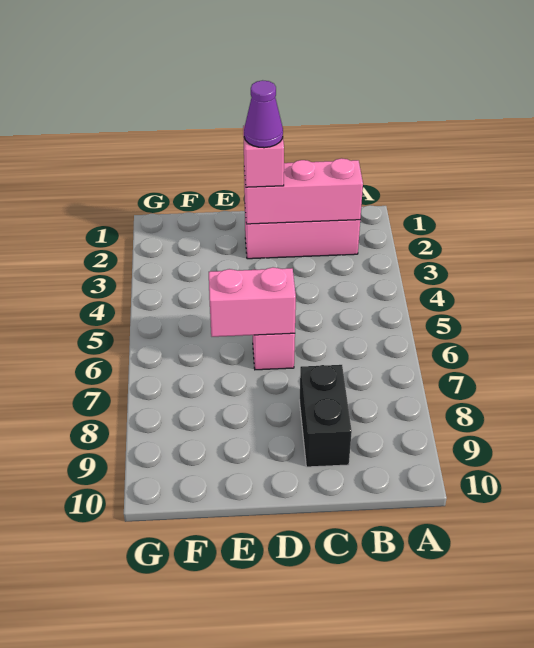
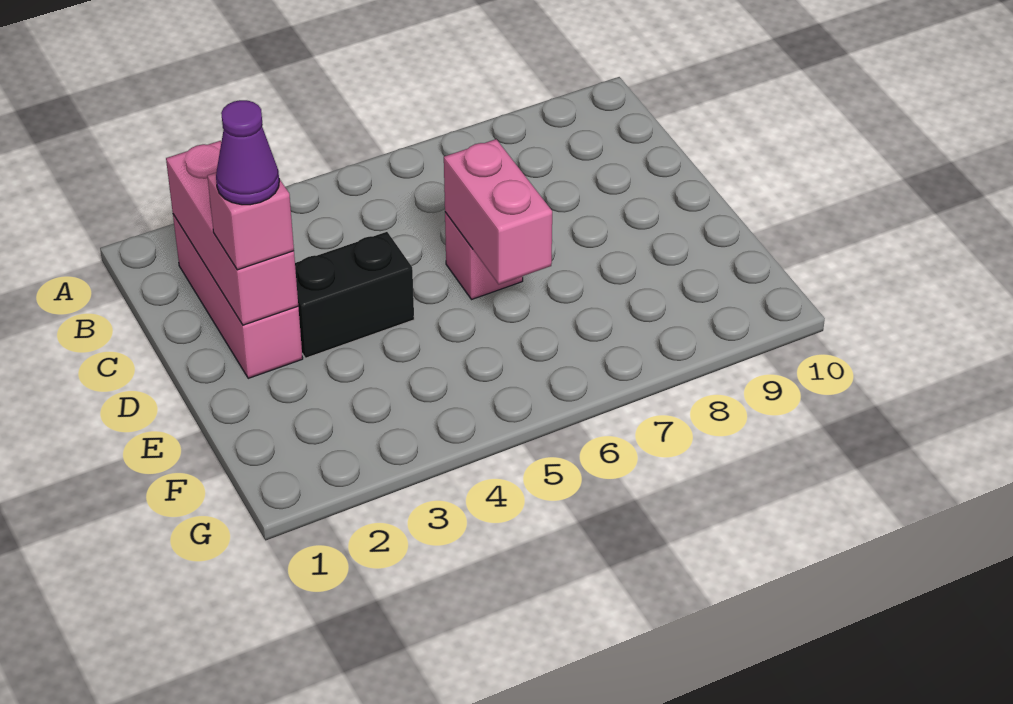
black brick C8:C9 level 1 -> black brick D3:D4 level 1

